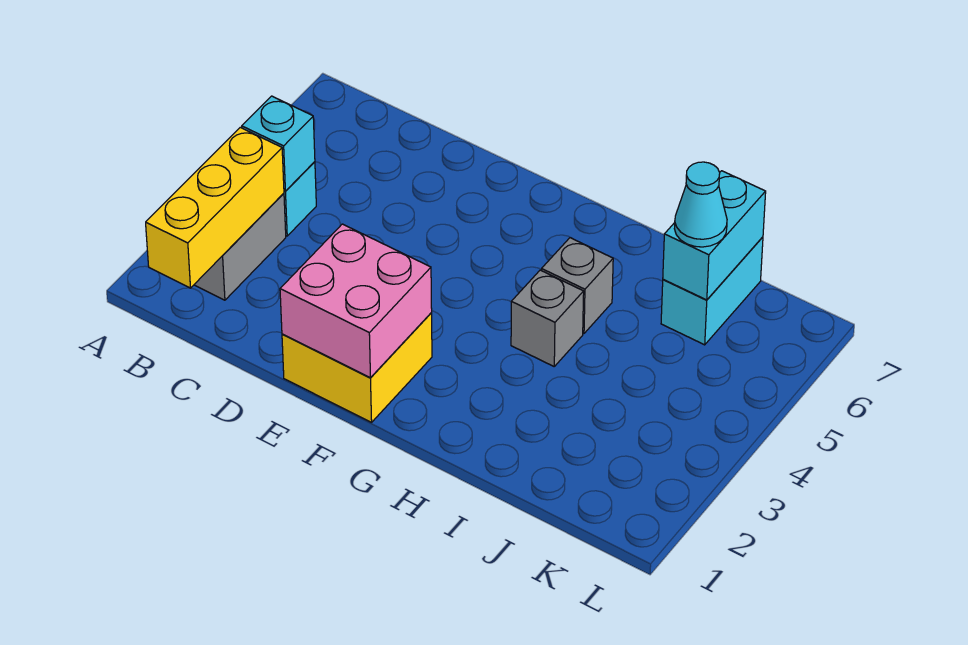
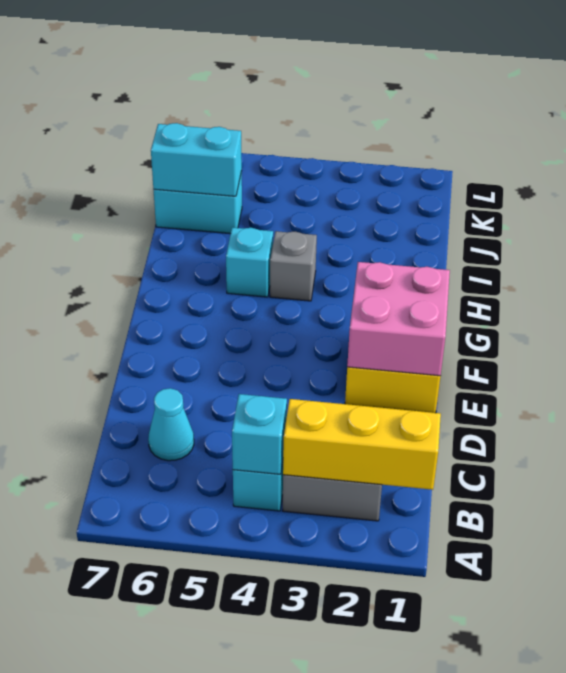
grey brick H5 level 1 -> cyan brick H5 level 1
cyan cone J6 level 3 -> cyan cone C6 level 1

